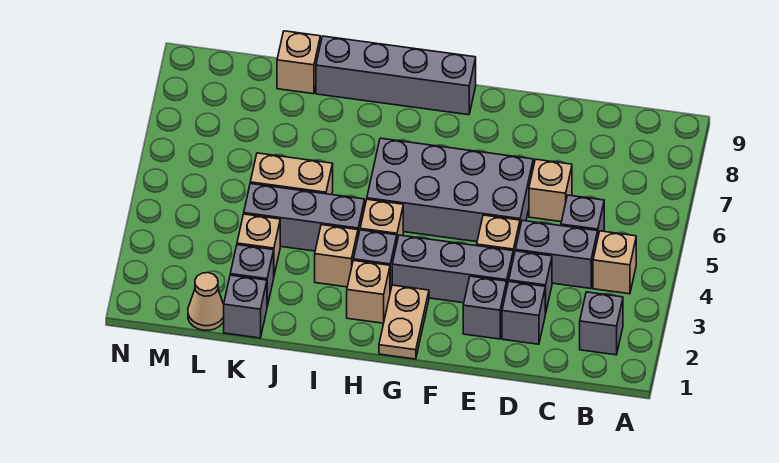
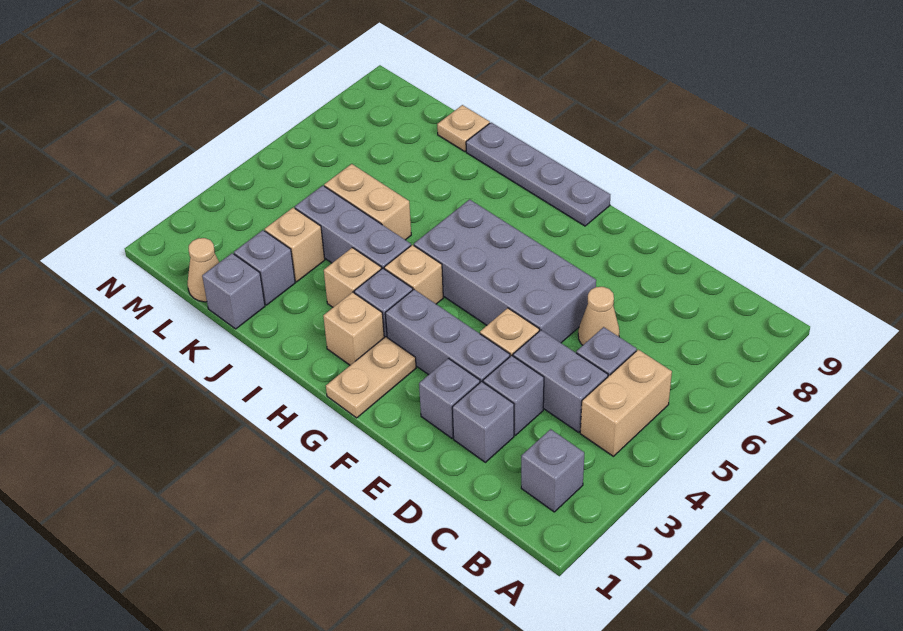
tan brick B4 level 1 -> tan brick B4:B5 level 1
tan brick D6 level 1 -> tan cone D6 level 1
grey brick G9:J9 level 1 -> grey plate G9:J9 level 1
tan brick K9 level 1 -> tan plate K9 level 1

